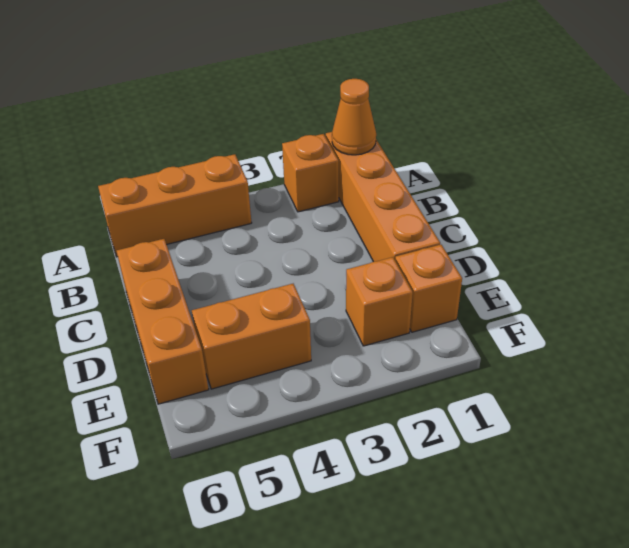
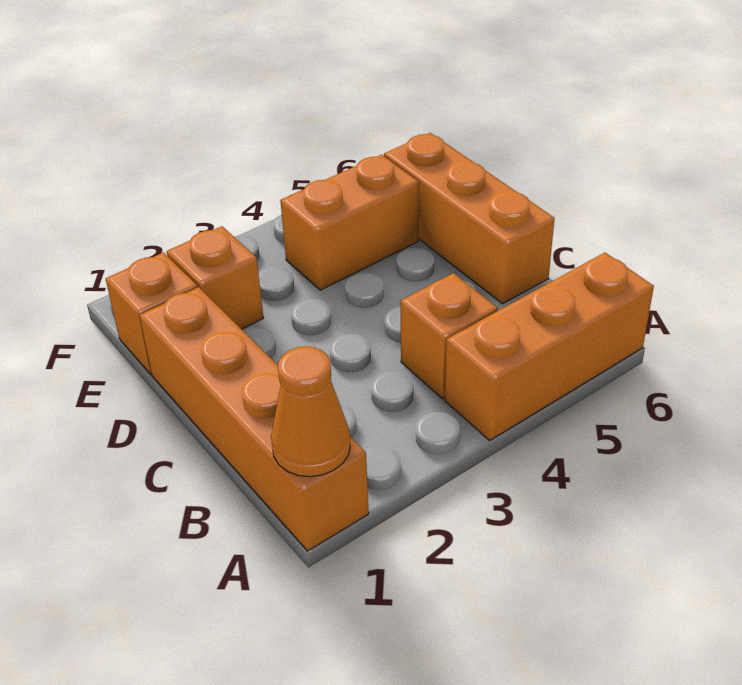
orange brick A2 level 1 -> orange brick B4 level 1

